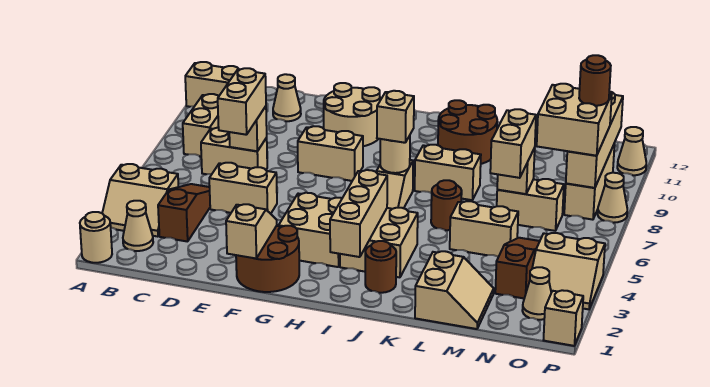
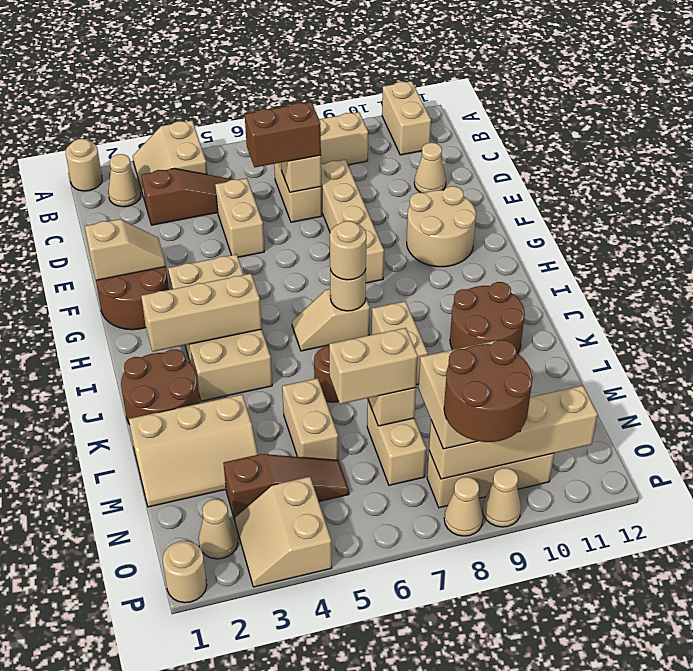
tan brick D6:D7 level 3 -> brown brick D6:D7 level 3
tan brick F8:G8 level 1 -> tan brick D8:G8 level 1
tan brick I7 level 3 -> tan round brick I7 level 3
brown round brick J2 level 1 -> brown round brick J1:K2 level 1
tan slope L1:M2 level 1 top L -> tan slope L1:M3 level 1 top L
brown round brick O9 level 4 -> brown round brick O8:P9 level 4
tan brick P1 level 1 -> tan round brick P1 level 1
tan cone P11 level 1 -> tan cone P9 level 1

